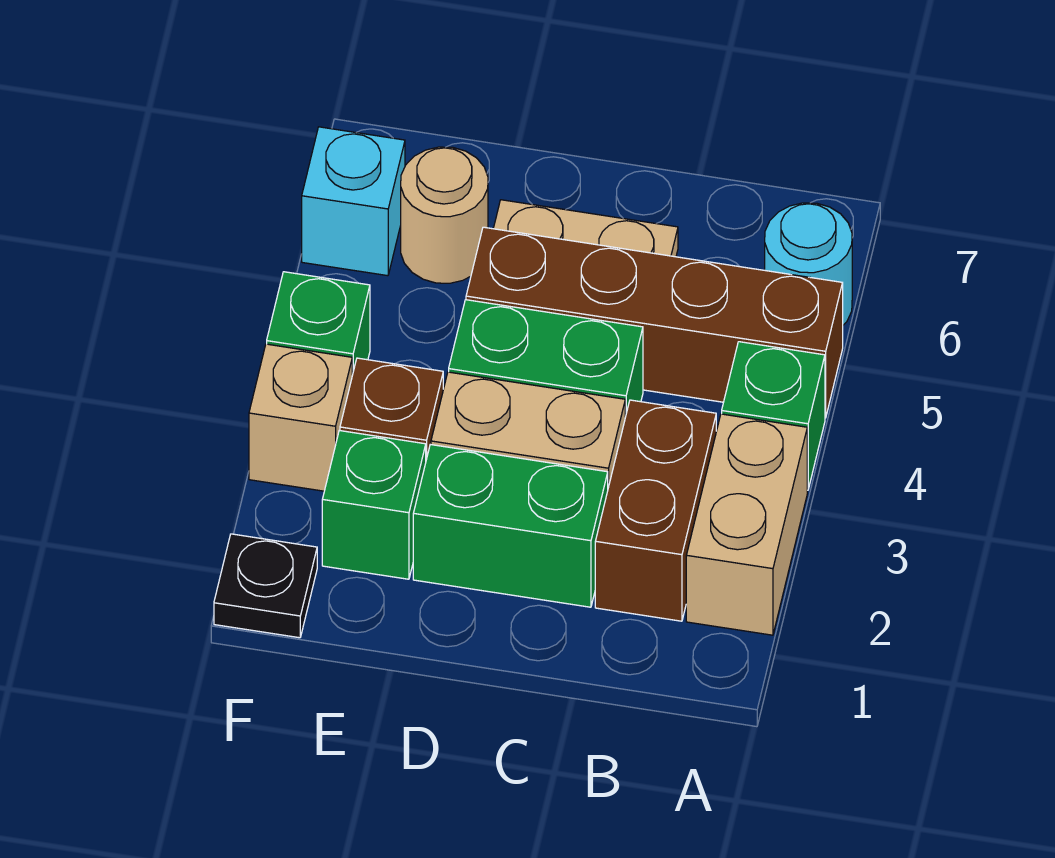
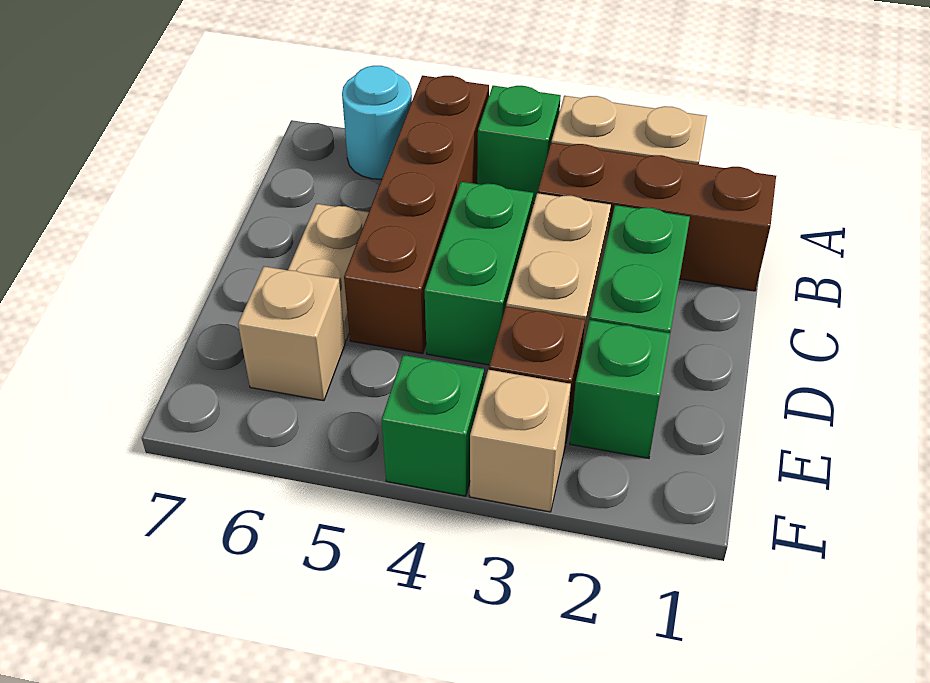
brown brick B2:B3 level 1 -> brown brick B1:B3 level 1
tan round brick E6 level 1 -> tan brick E6 level 1
black plate F1 level 1 -> none
cyan brick F6 level 1 -> none

